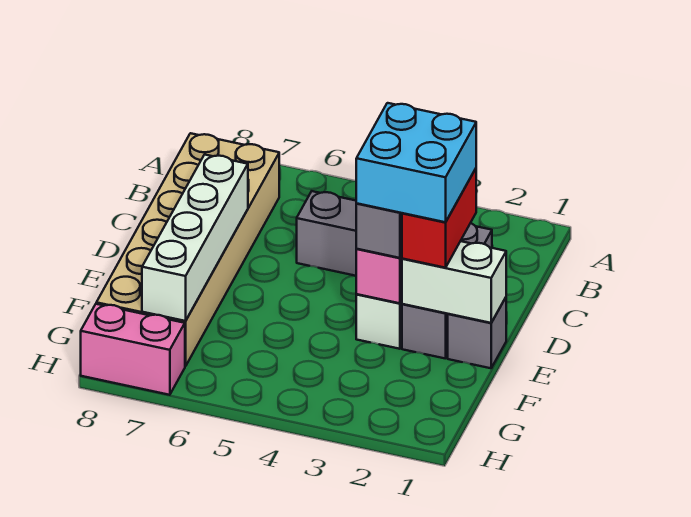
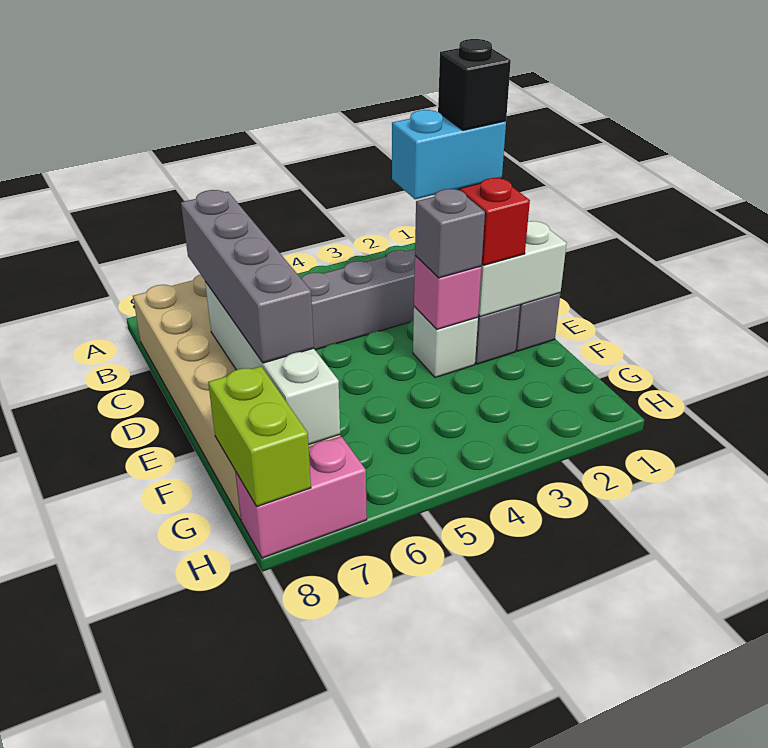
none -> grey brick C7:F7 level 3
cyan brick D2:E3 level 4 -> cyan brick D2:D3 level 4
none -> black brick D2 level 5
none -> lime brick G8:H8 level 2

